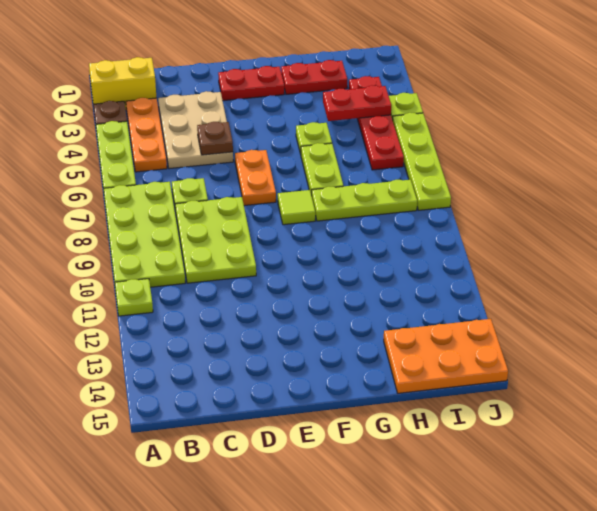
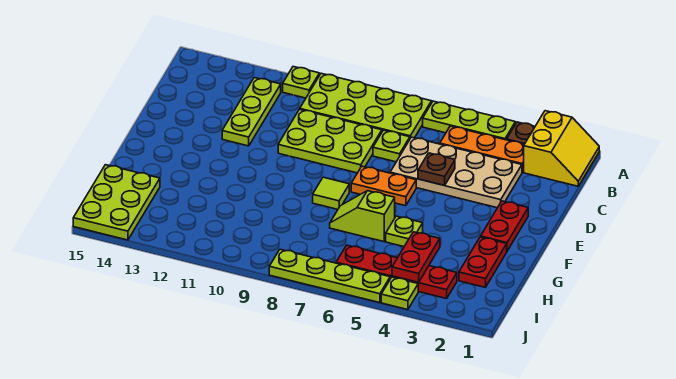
tan plate C3:D5 level 1 -> tan plate C3:D6 level 1
lime plate G6:G7 level 1 -> lime slope G6:G7 level 1 top 6
lime plate G8:I8 level 1 -> lime plate B12:D12 level 1
orange plate H14:J15 level 1 -> lime plate H14:J15 level 1

